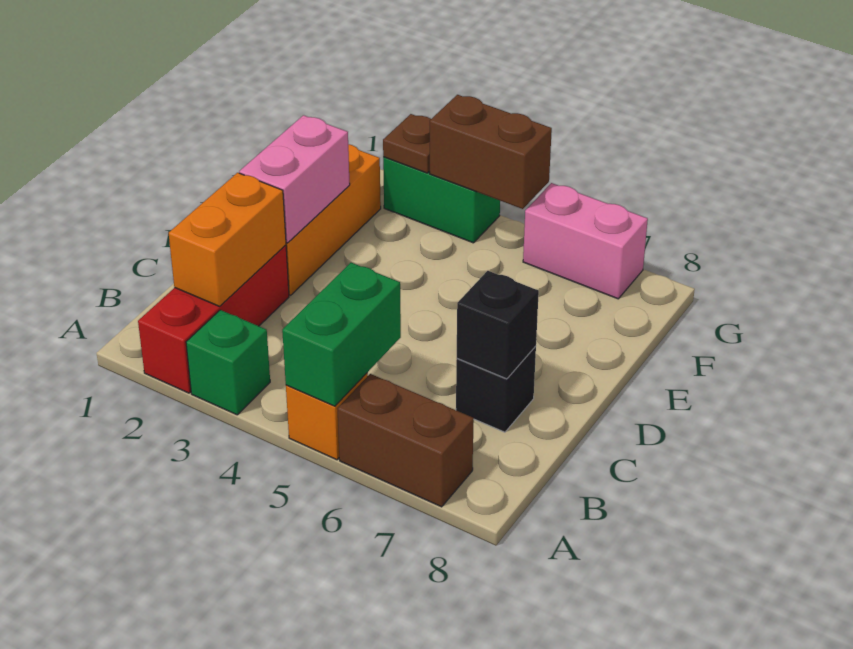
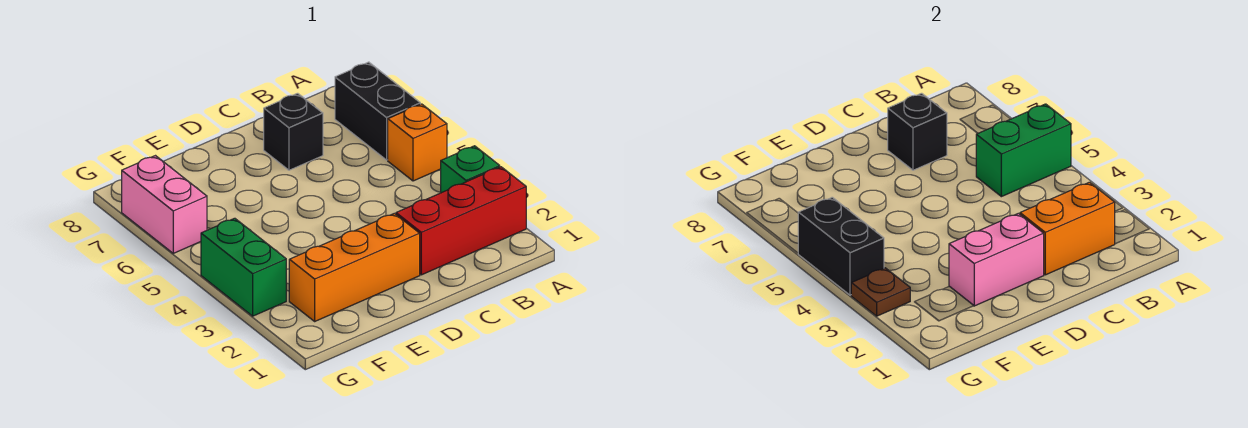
brown brick A6:A7 level 1 -> black brick A6:A7 level 1
brown brick G4:G5 level 2 -> black brick G4:G5 level 2

